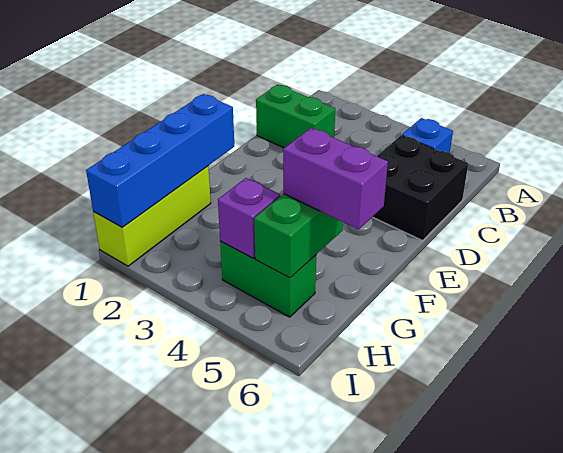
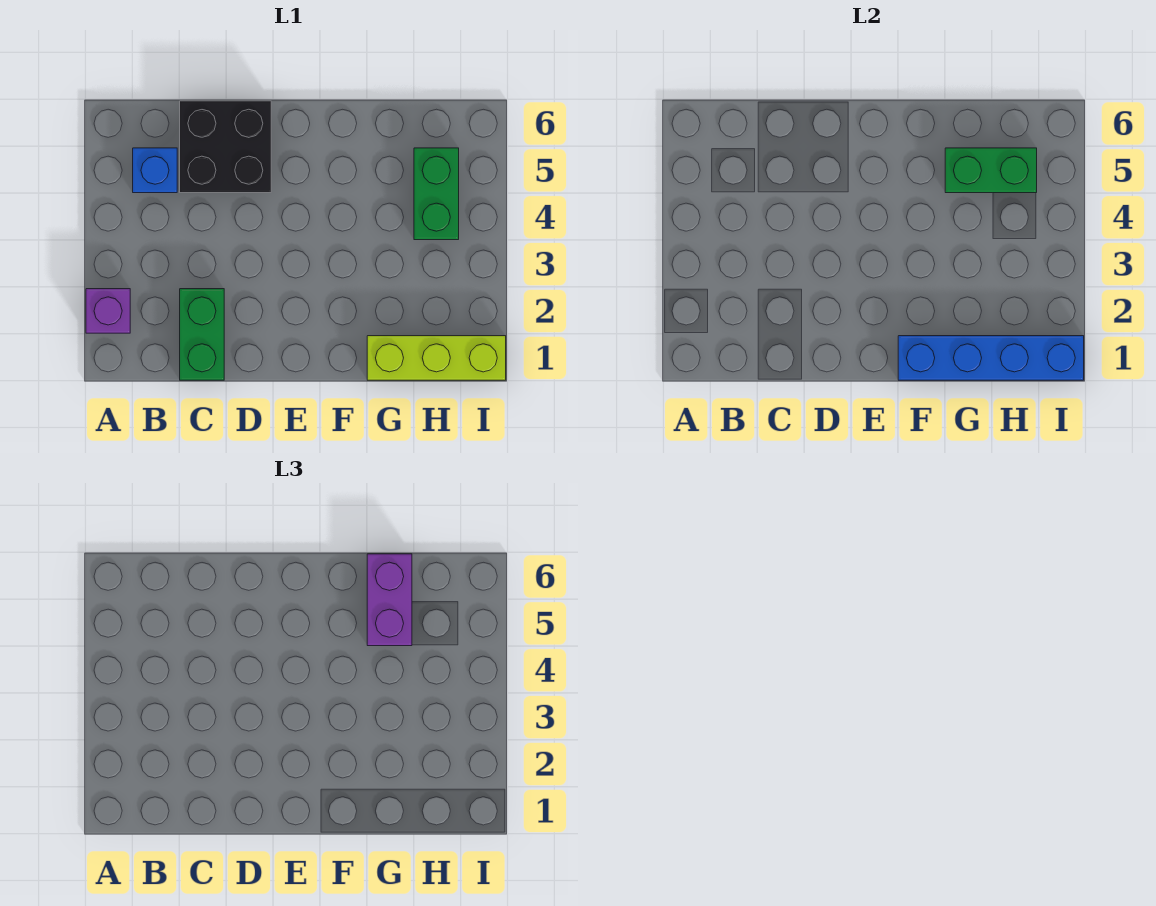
purple brick H4 level 2 -> purple brick A2 level 1

